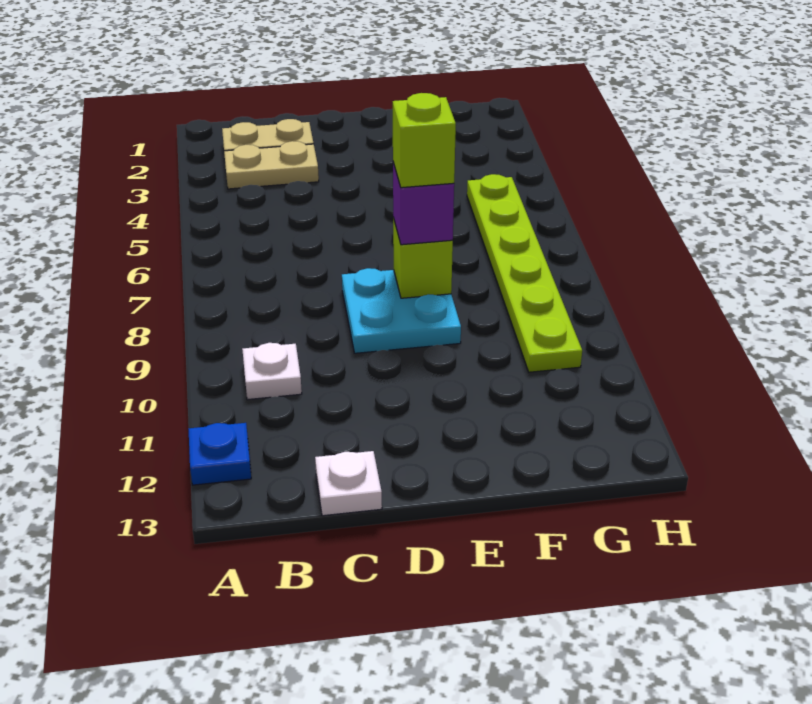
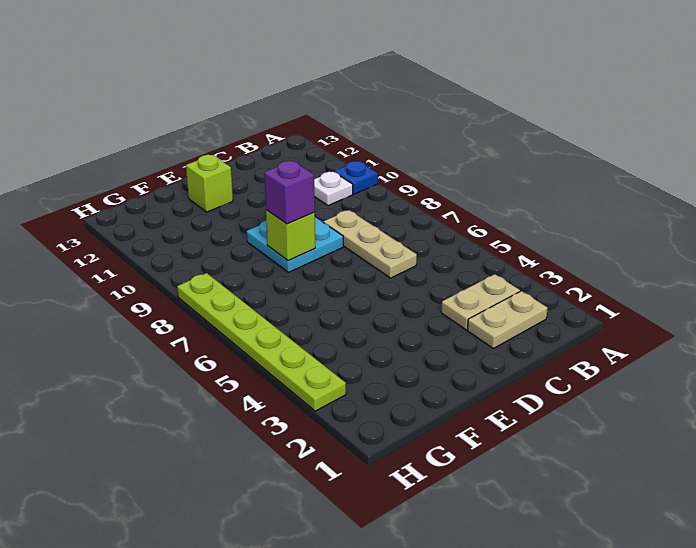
blue plate A12 level 1 -> blue plate A10 level 1
none -> tan plate C6:C8 level 1
white plate C13 level 1 -> none
lime brick E8 level 4 -> lime brick E12 level 1
lime plate G5:G10 level 1 -> lime plate H3:H8 level 1

